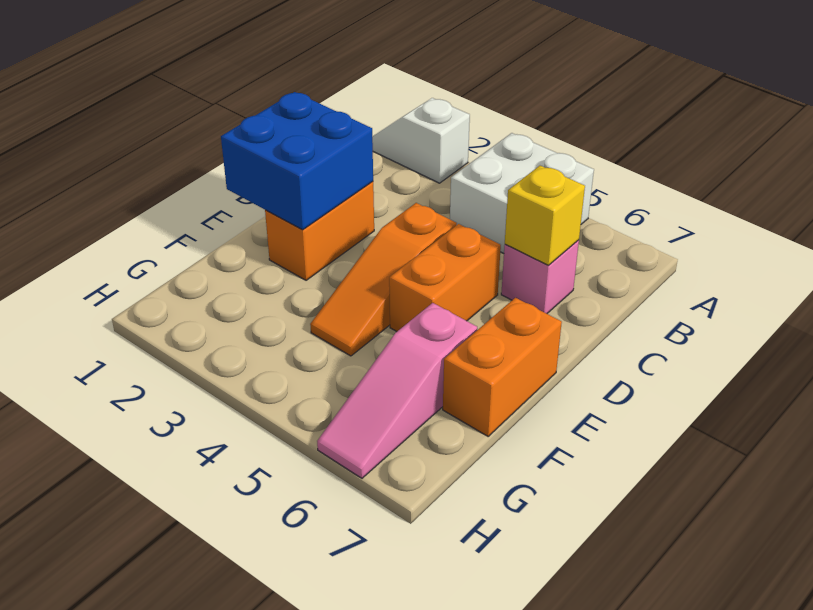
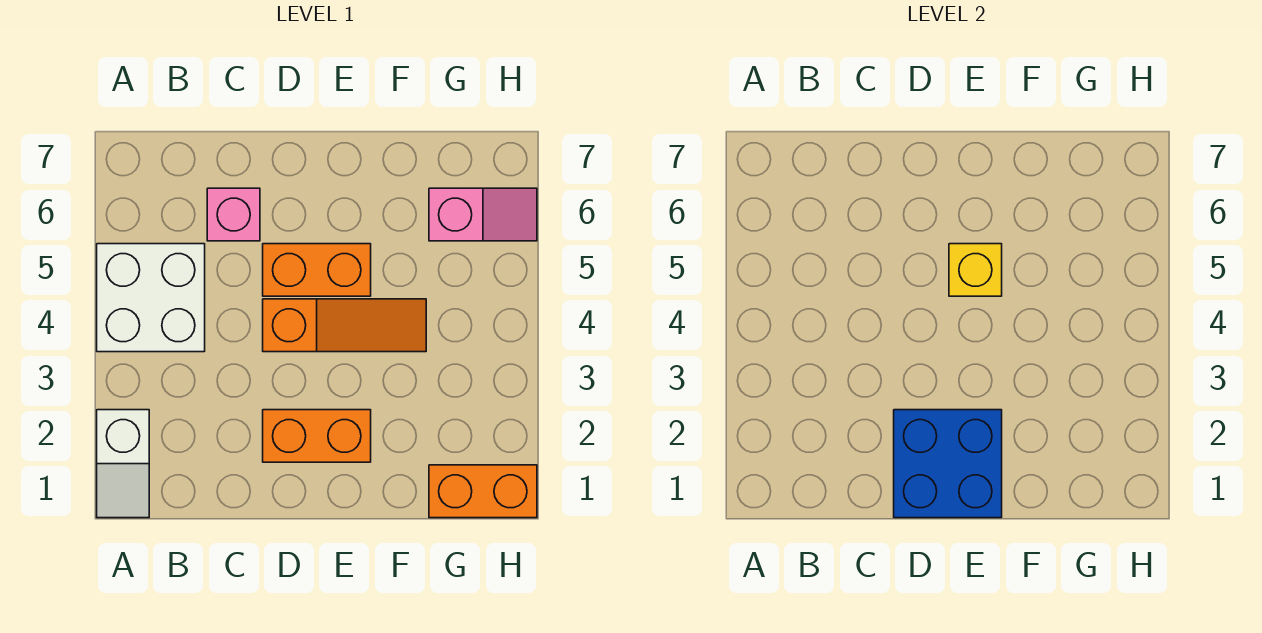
yellow brick C6 level 2 -> yellow brick E5 level 2
orange brick E7:F7 level 1 -> orange brick G1:H1 level 1
pink slope F6:H6 level 1 top F -> pink slope G6:H6 level 1 top G

